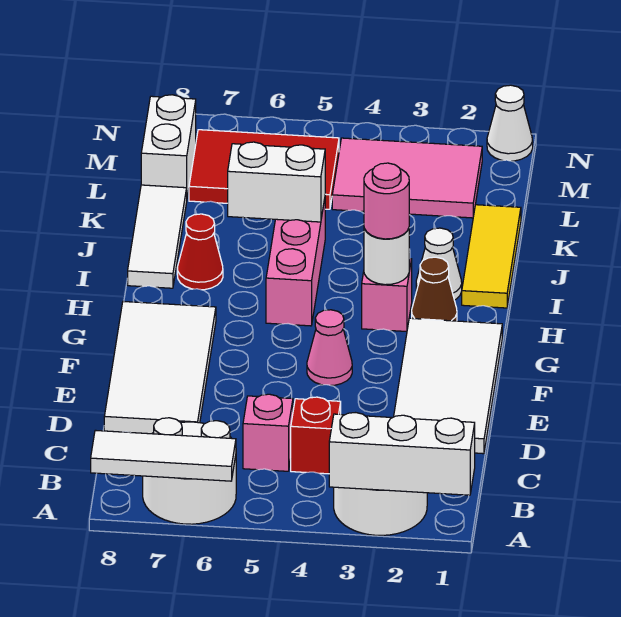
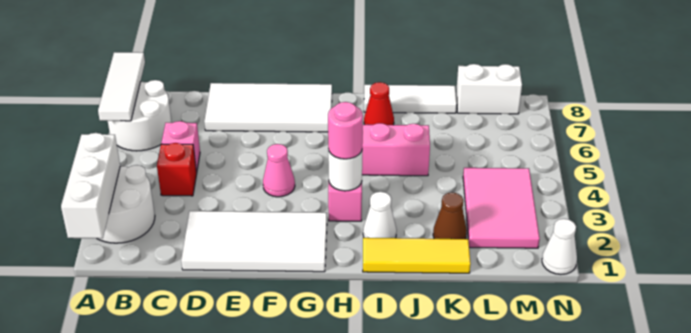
brown cone H2 level 1 -> brown cone K2 level 1
white brick J5:J6 level 2 -> none
red tile L5:M7 level 1 -> none

